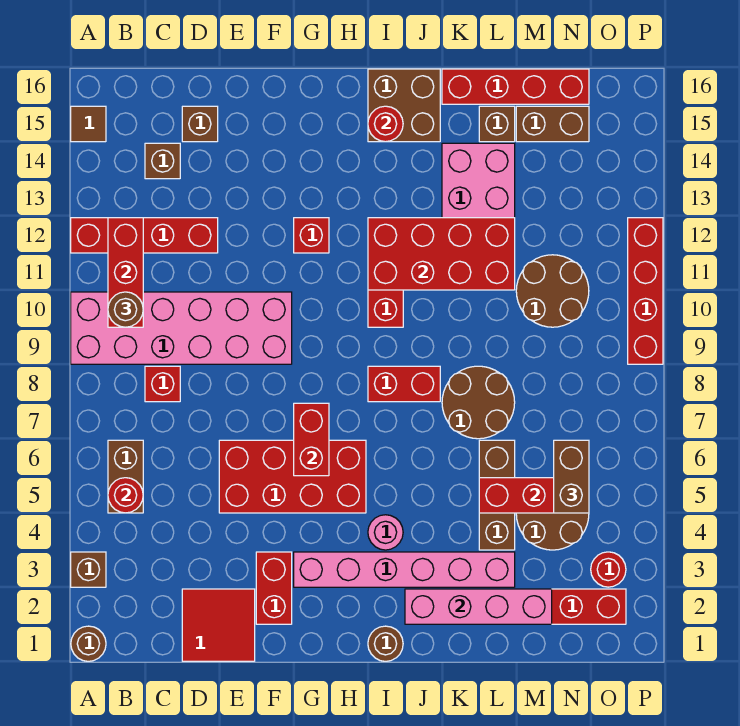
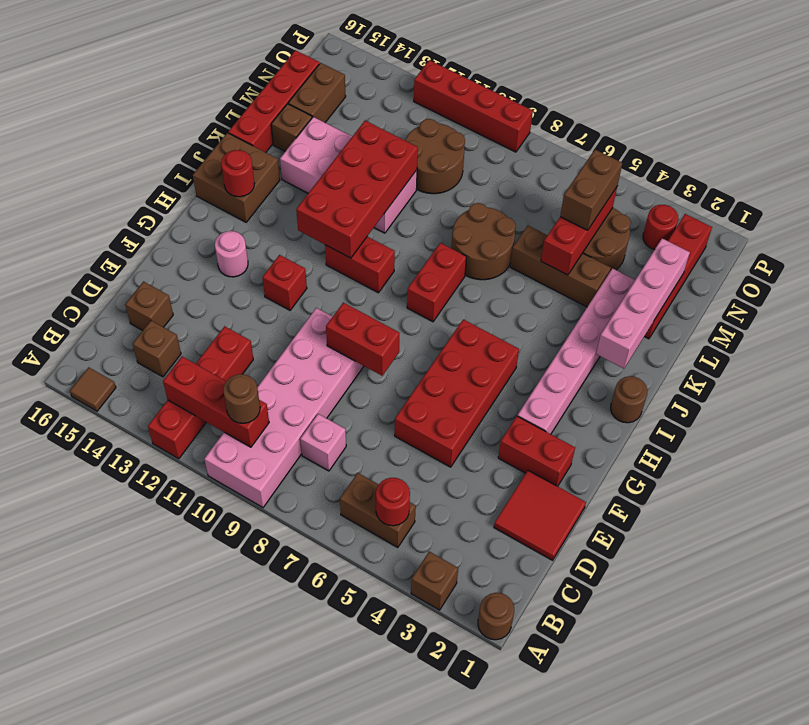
red brick C8 level 1 -> pink brick C8 level 1
red brick G6:G7 level 2 -> red brick F8:F9 level 2
pink round brick I4 level 1 -> pink round brick G14 level 1
brown brick N5:N6 level 3 -> brown brick M5:N5 level 3

